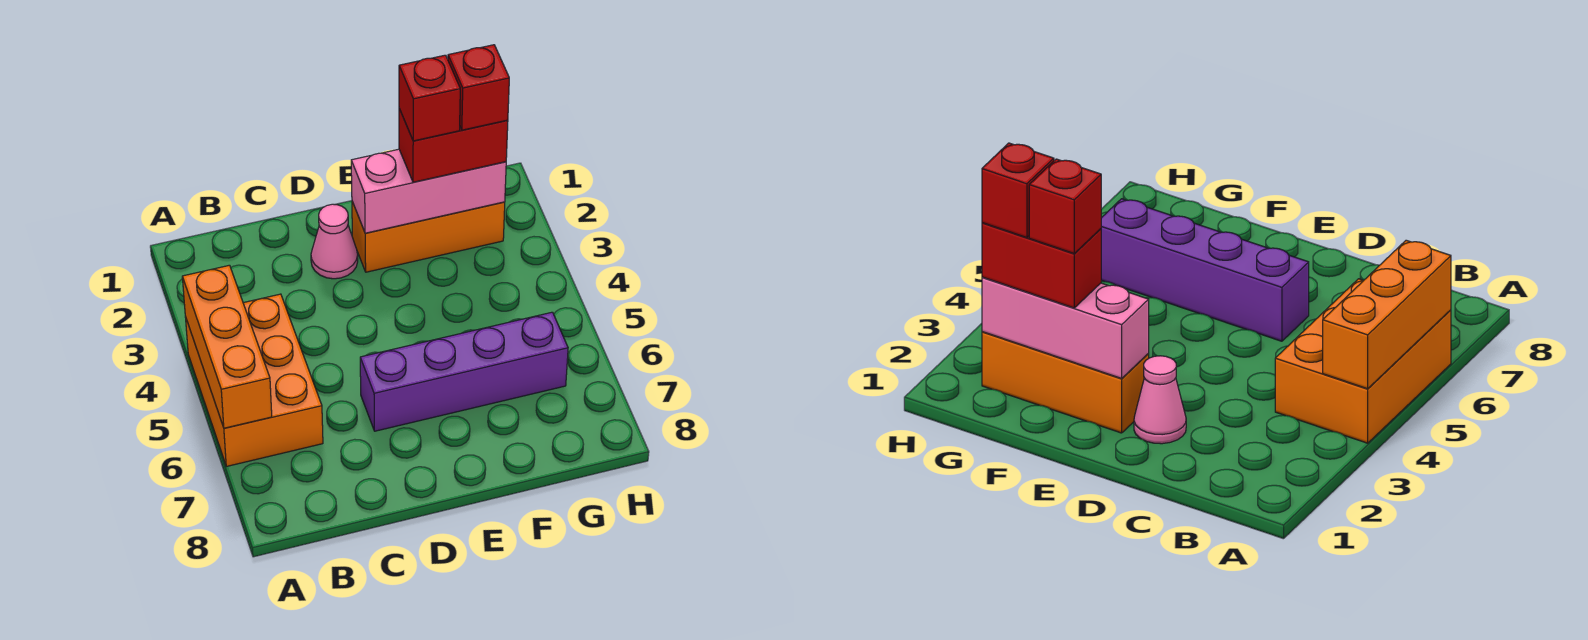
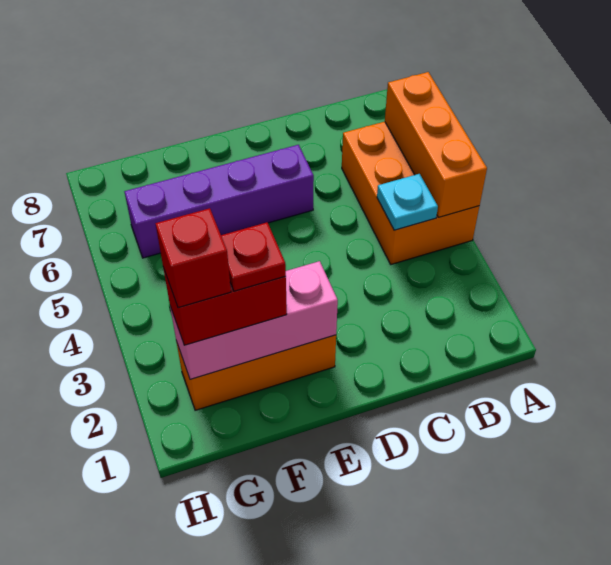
none -> cyan plate B4 level 2
pink cone D2 level 1 -> none
red brick F2 level 4 -> red plate F2 level 4

